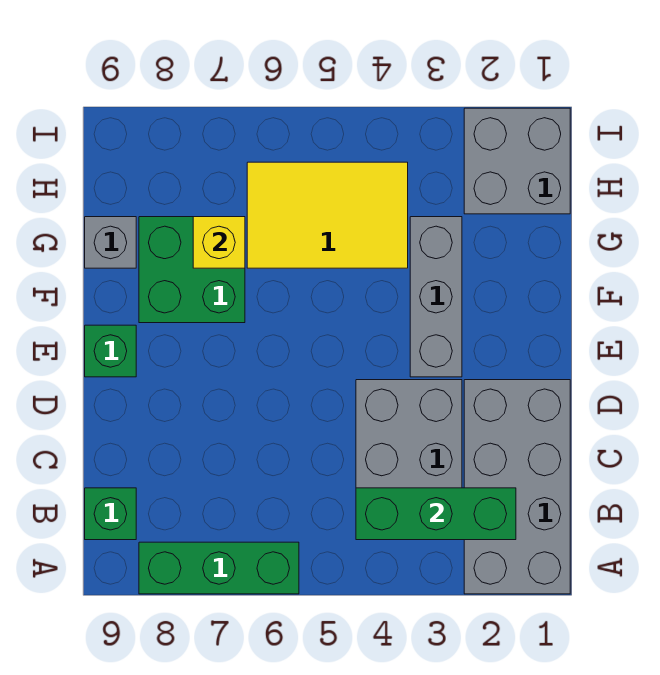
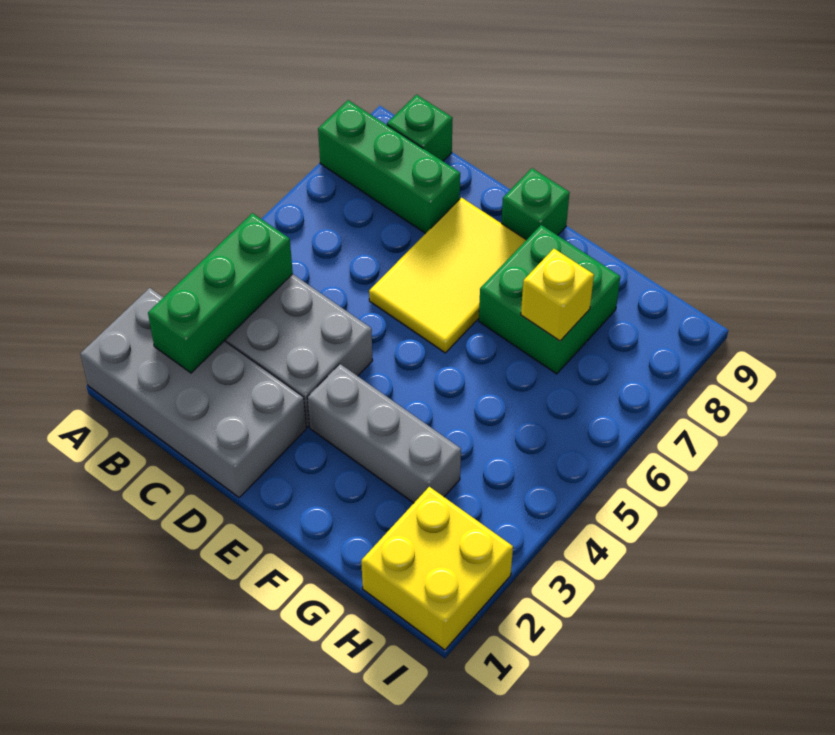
green brick A6:A8 level 1 -> green brick A8:C8 level 1
yellow tile G4:H6 level 1 -> yellow tile D6:E8 level 1
grey brick G9 level 1 -> none
grey brick H1:I2 level 1 -> yellow brick H1:I2 level 1

